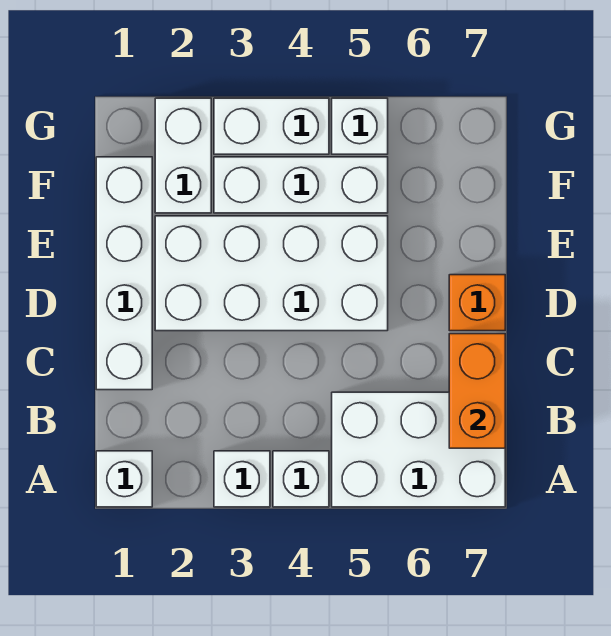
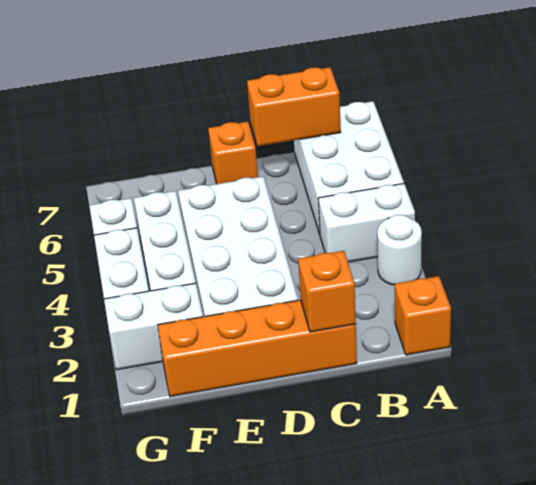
white brick A1 level 1 -> orange brick A1 level 1
white brick A3 level 1 -> white round brick A3 level 1
white brick A4 level 1 -> white brick A4:B4 level 1
white brick C1:F1 level 1 -> orange brick C1:F1 level 1
none -> orange brick C1 level 2

